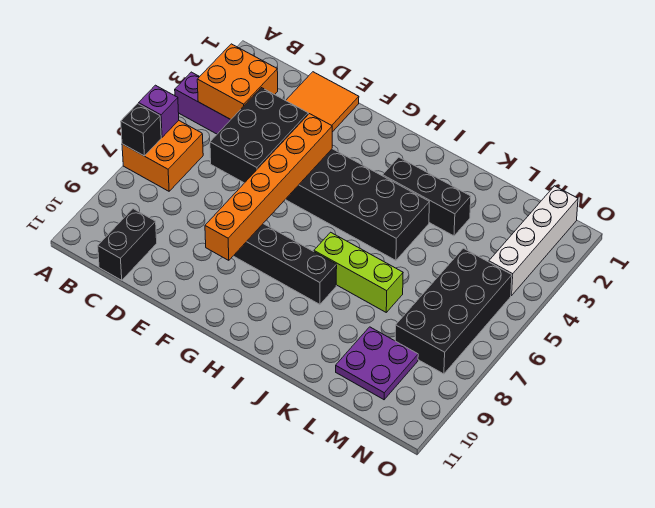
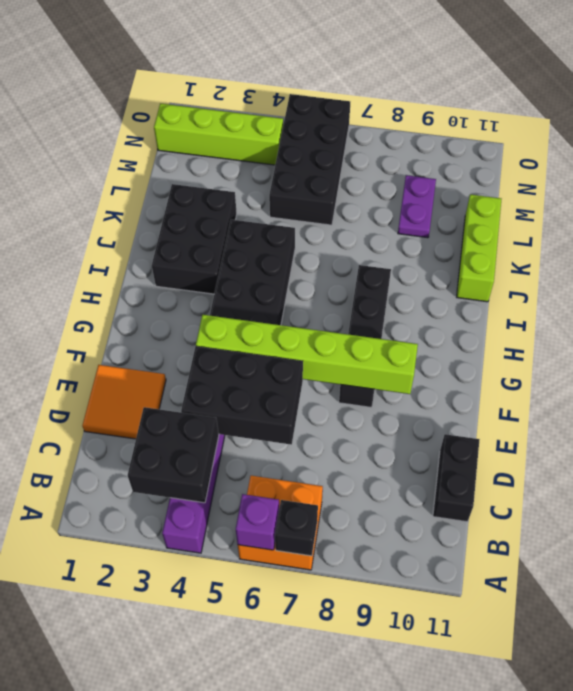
orange brick B3:C4 level 2 -> black brick B3:C4 level 2
black brick C10:C11 level 1 -> black brick C11:D11 level 1
orange brick F4:F9 level 2 -> lime brick F4:F9 level 2
black brick I3:K3 level 1 -> black brick I2:K3 level 1
lime brick I7:K7 level 1 -> lime brick J11:L11 level 1
purple plate L9:M10 level 1 -> purple plate L9:M9 level 1
black brick M5:N8 level 1 -> black brick L5:O6 level 1
white brick N1:N4 level 1 -> lime brick N1:N4 level 1

